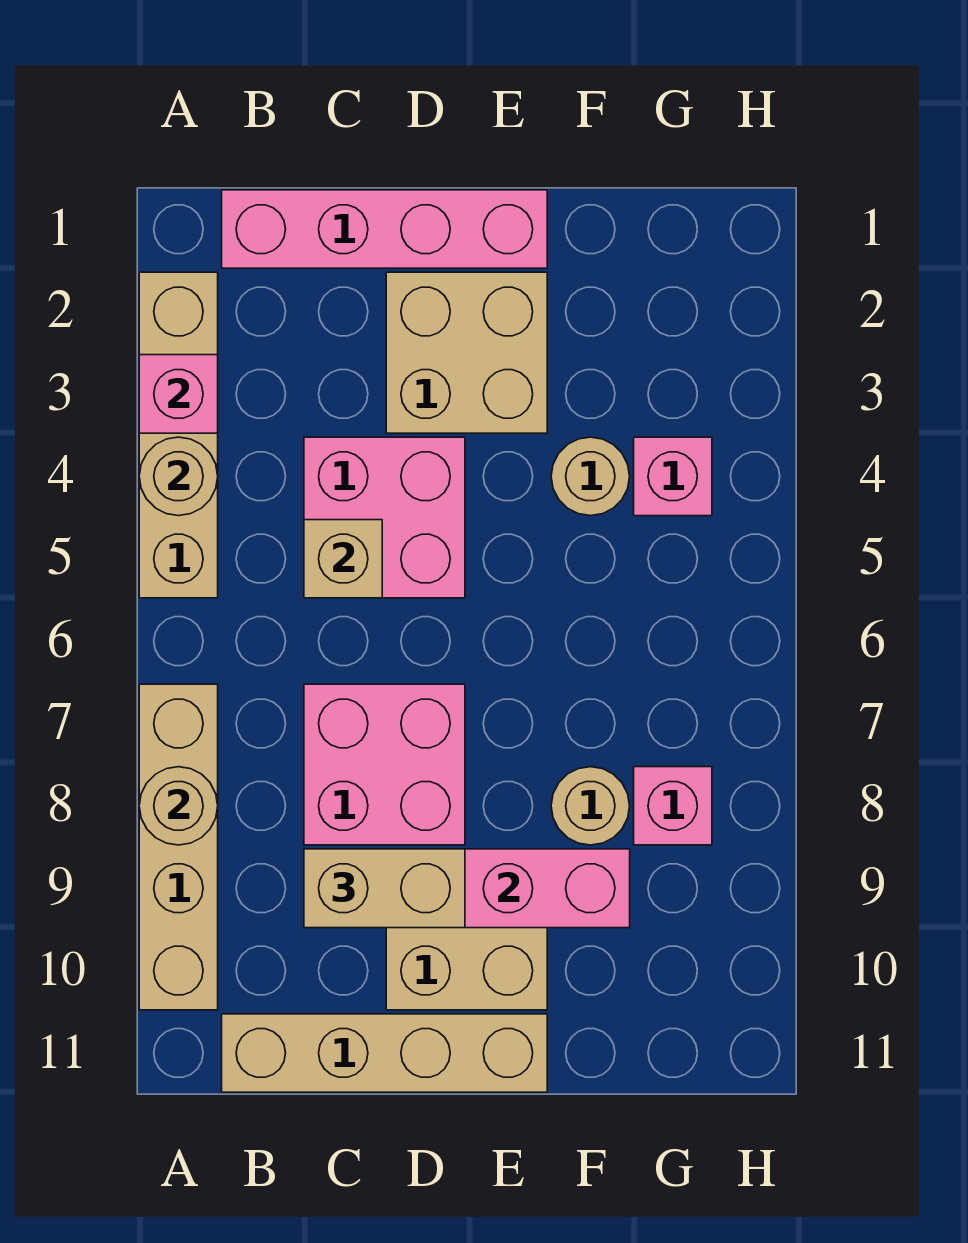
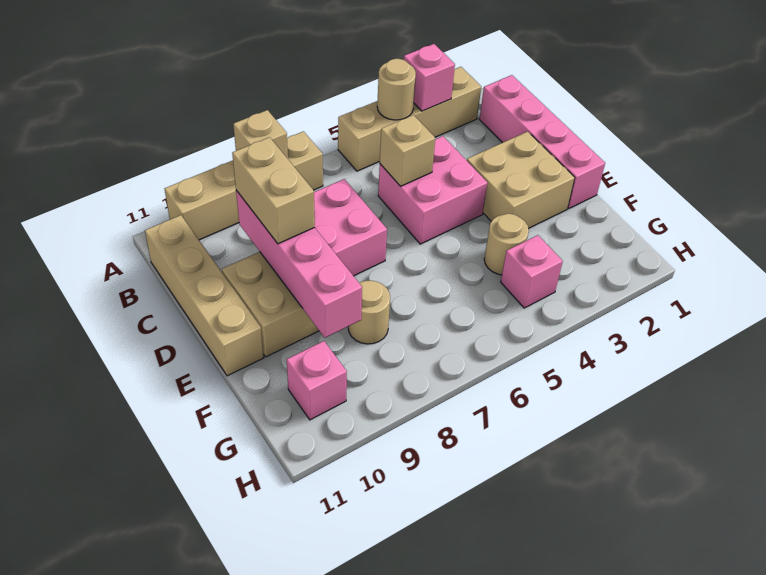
tan round brick A8 level 2 -> tan brick A8 level 2
pink brick G8 level 1 -> pink brick G10 level 1

